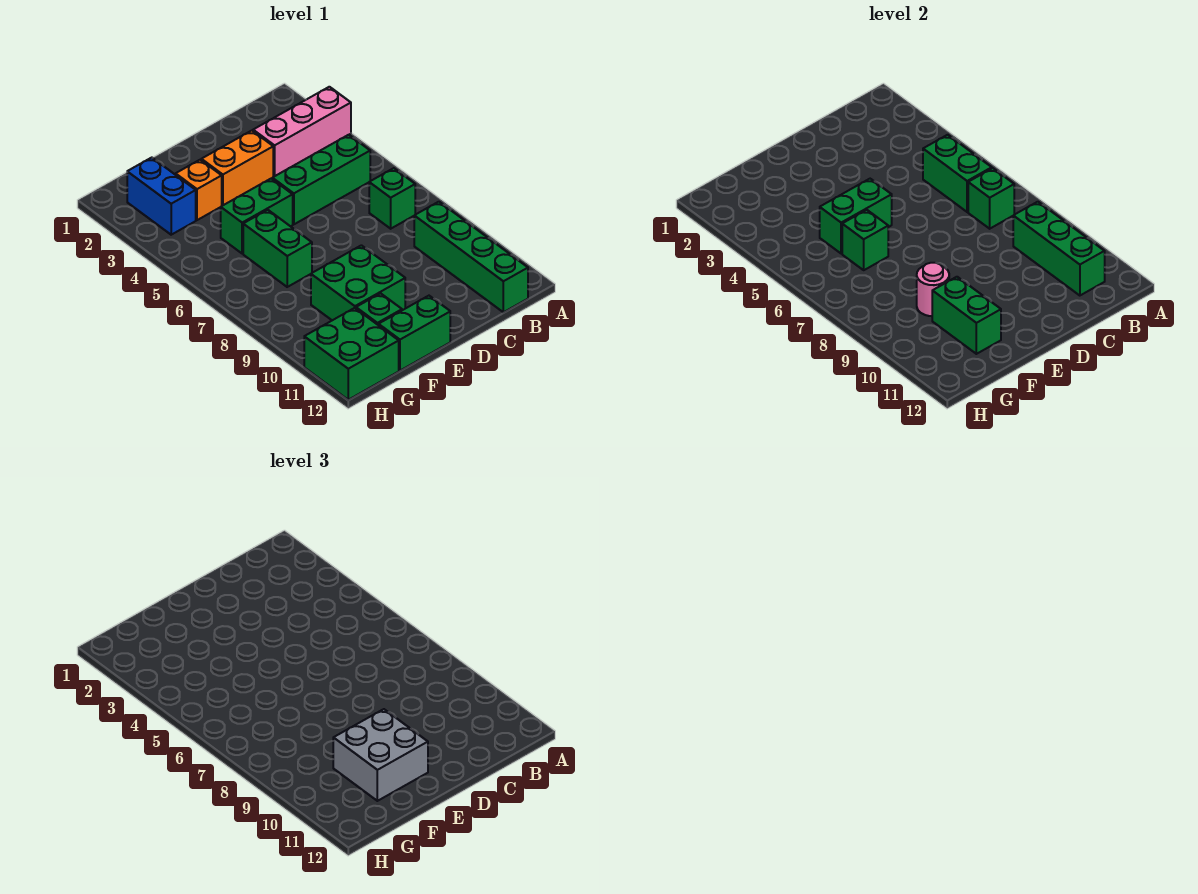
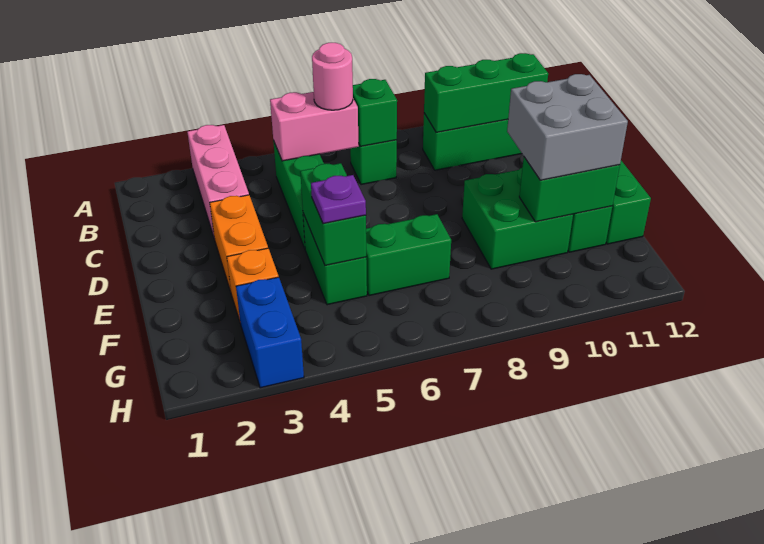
green brick B5:B6 level 2 -> pink brick B5:B6 level 2
none -> purple plate F5 level 3
green brick F6 level 2 -> none
pink round brick F9 level 2 -> pink round brick B6 level 3
blue brick G2:G3 level 1 -> blue brick G3:H3 level 1
green brick G11:H12 level 1 -> none

